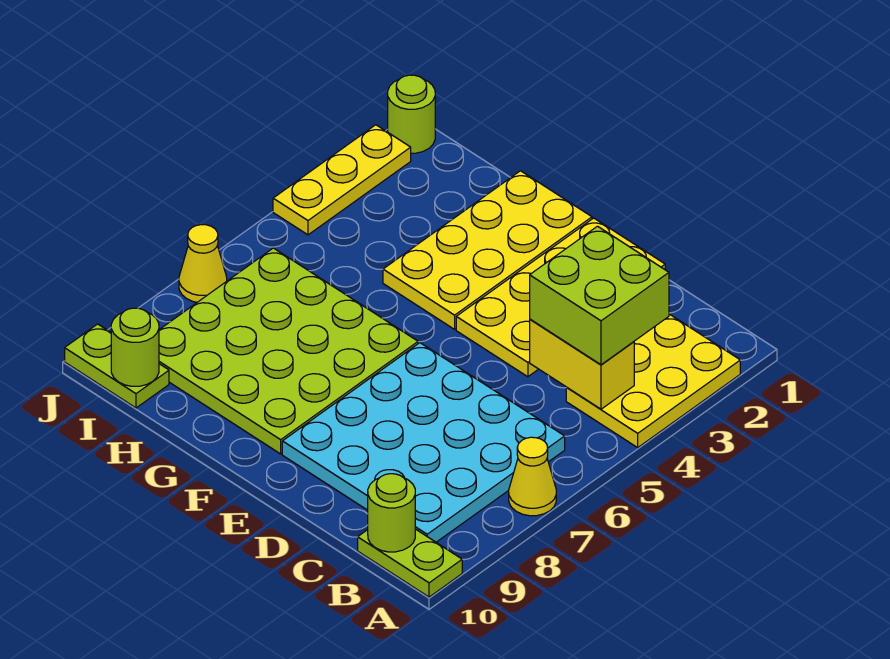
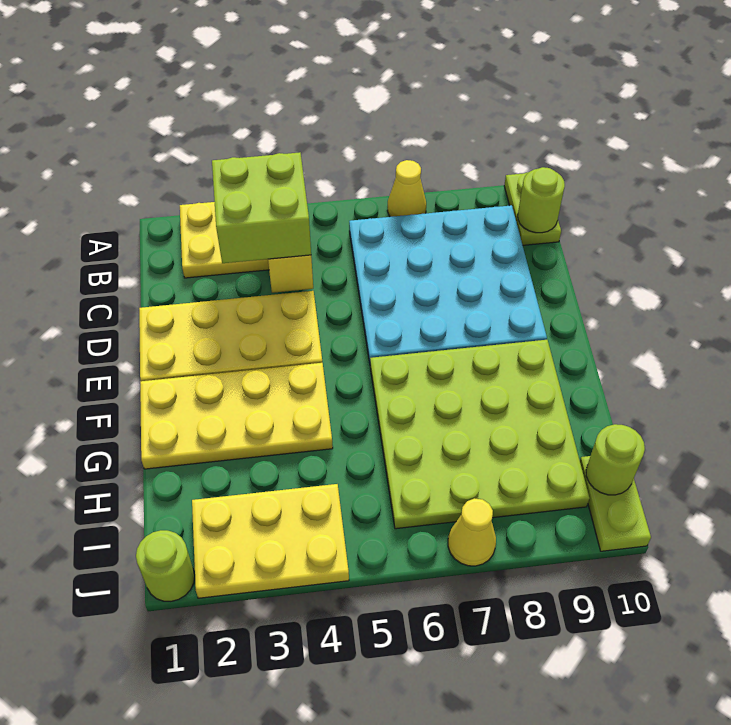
yellow plate J2:J4 level 1 -> yellow plate I2:J4 level 1

